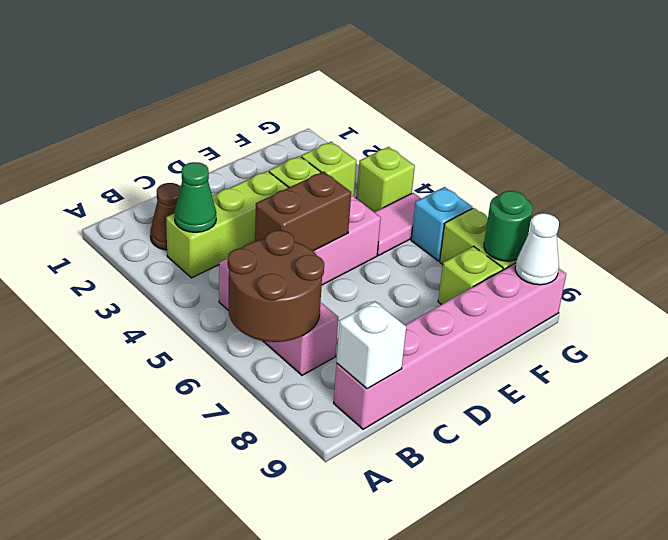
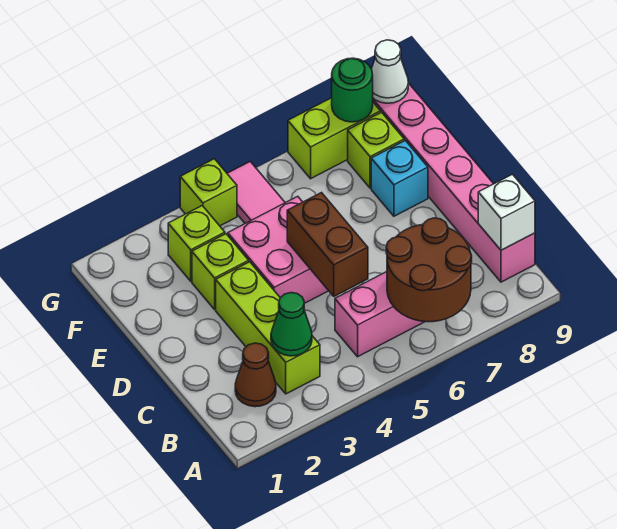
cyan brick G6 level 1 -> cyan brick E8 level 1

